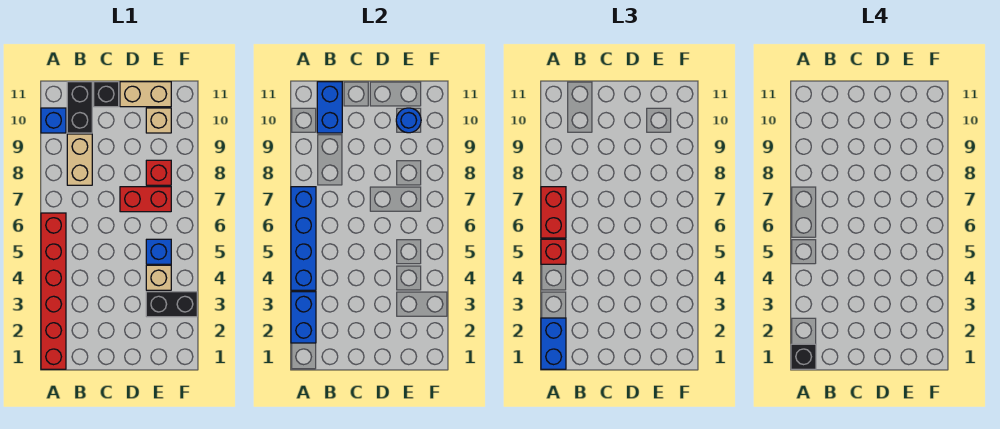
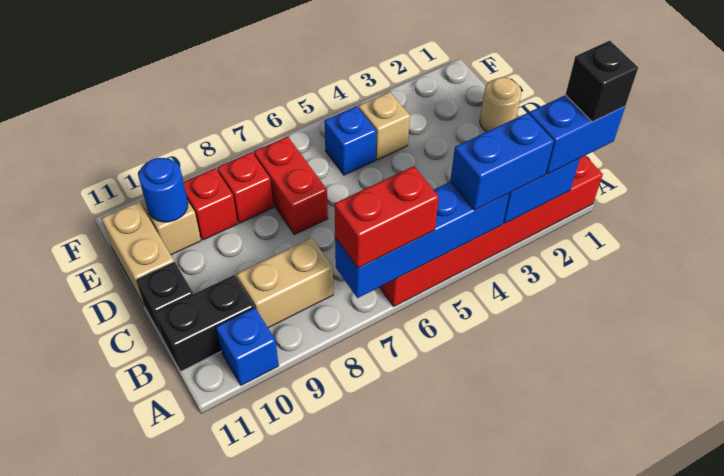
red brick A5 level 3 -> red brick E9 level 1
blue brick B10:B11 level 2 -> blue brick A3:A4 level 3
none -> tan round brick D1 level 1
black brick E3:F3 level 1 -> none

